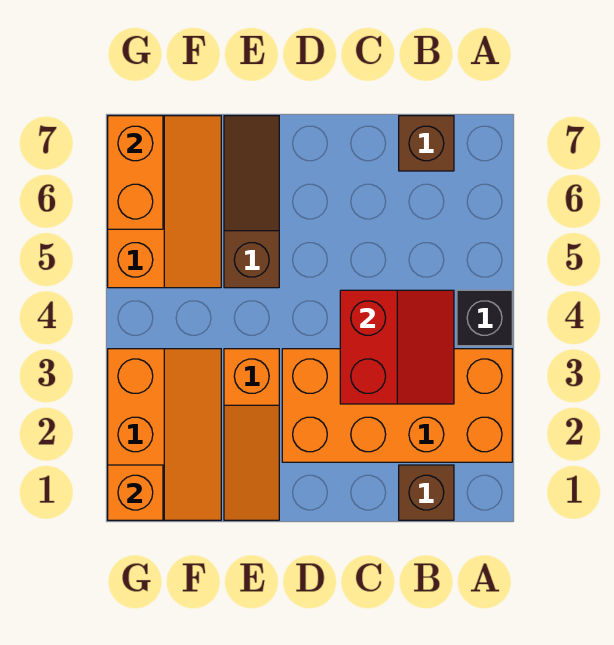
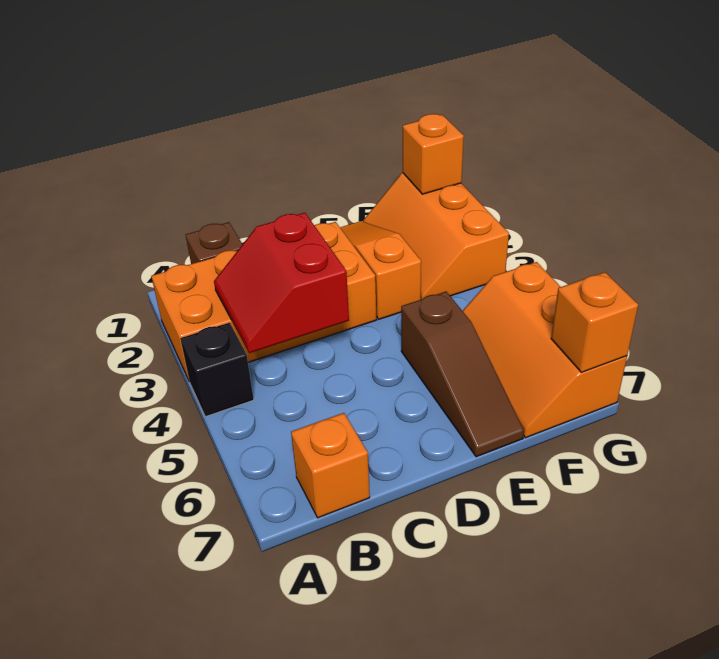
brown brick B7 level 1 -> orange brick B7 level 1
orange brick G6:G7 level 2 -> orange brick G7 level 2

